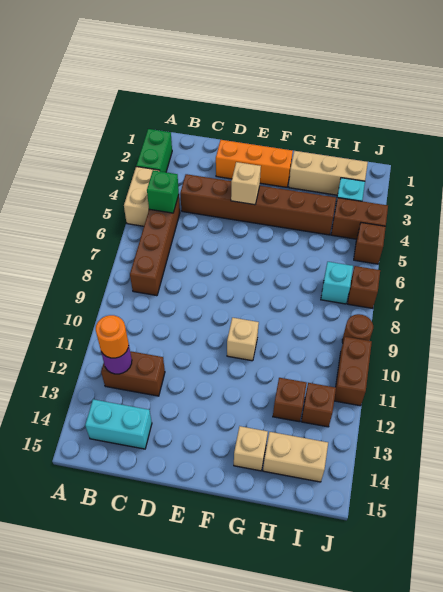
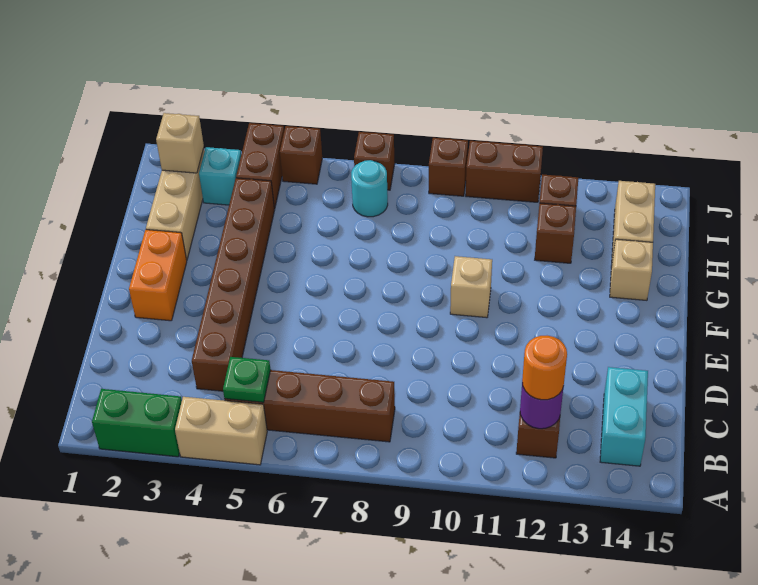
green brick B5 level 2 -> green plate B5 level 2
orange brick D2:F2 level 1 -> orange brick E2:F2 level 1
tan brick E4 level 2 -> tan brick I2 level 2
cyan brick I7 level 1 -> cyan round brick I7 level 1
brown round brick J9 level 1 -> brown brick J9 level 1

